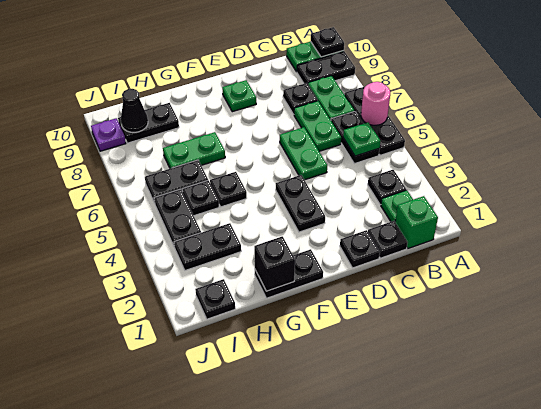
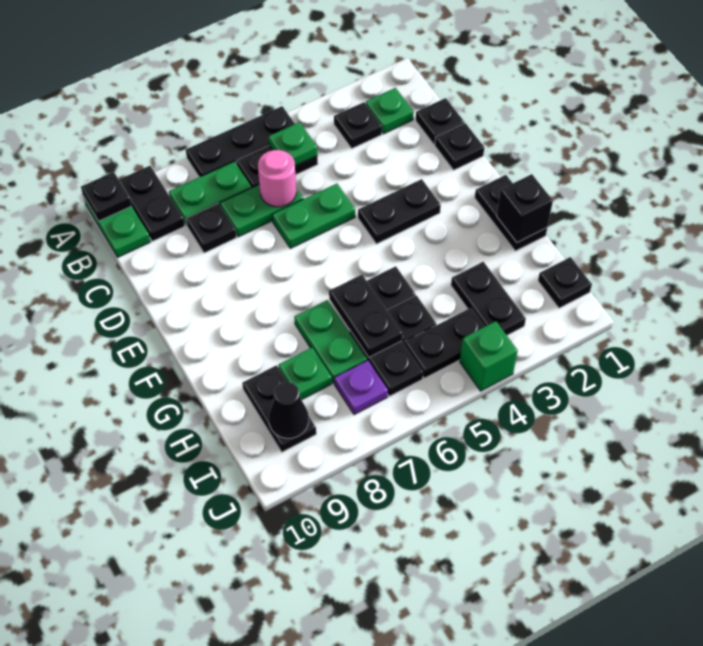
pink round brick A6 level 2 -> pink round brick C6 level 2
green brick B1 level 1 -> green brick J4 level 1
green plate E9 level 1 -> green plate H8 level 1
none -> black plate G6:H6 level 2
purple plate J9 level 1 -> purple plate I7 level 1

